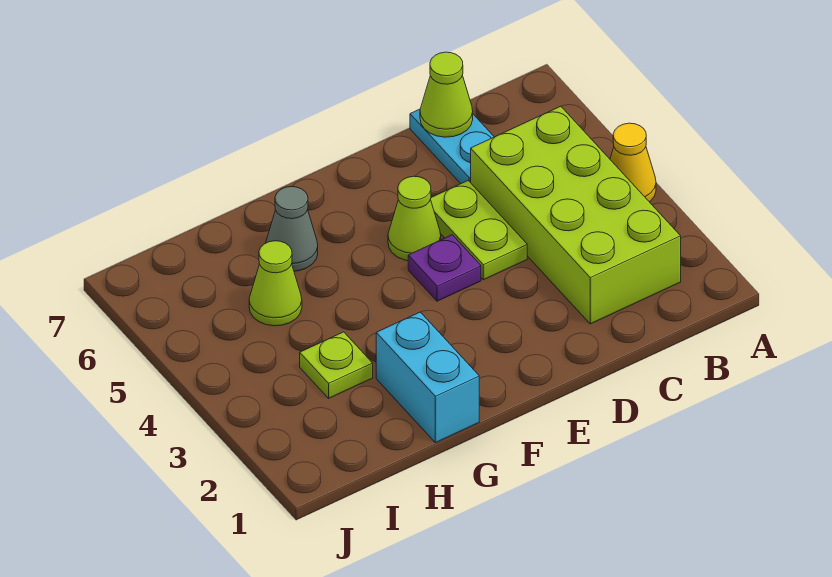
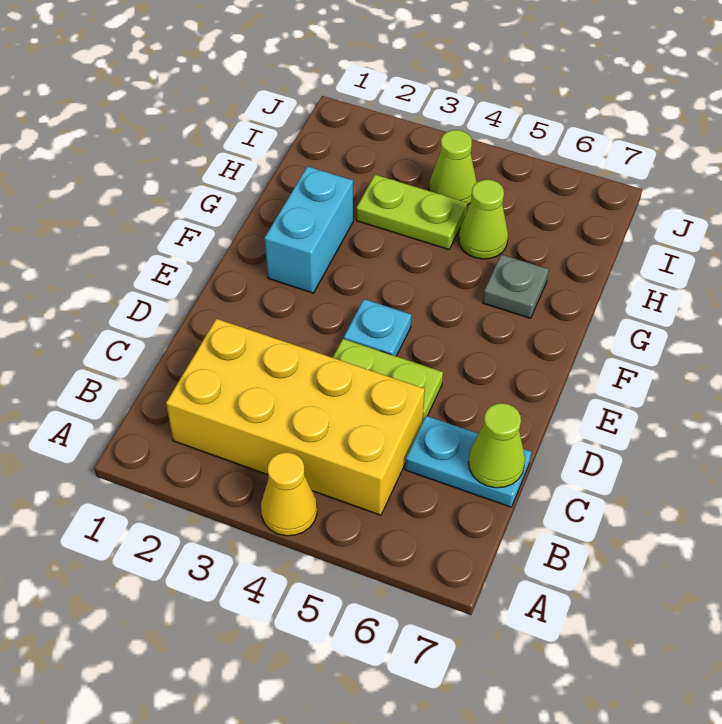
lime brick B2:C5 level 1 -> yellow brick B2:C5 level 1
purple plate E4 level 1 -> cyan plate E4 level 1
lime cone E5 level 1 -> lime cone I4 level 1
cyan brick G1:G2 level 1 -> cyan brick F2:G2 level 1
grey cone G6 level 1 -> grey plate G6 level 1
lime plate H3 level 1 -> lime plate H3:H4 level 1

